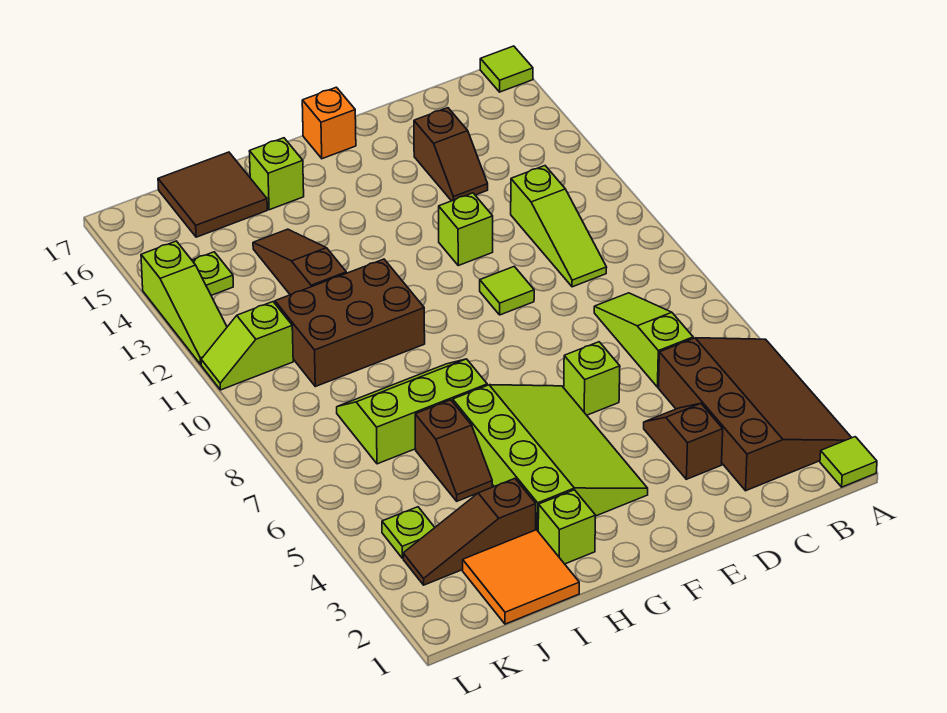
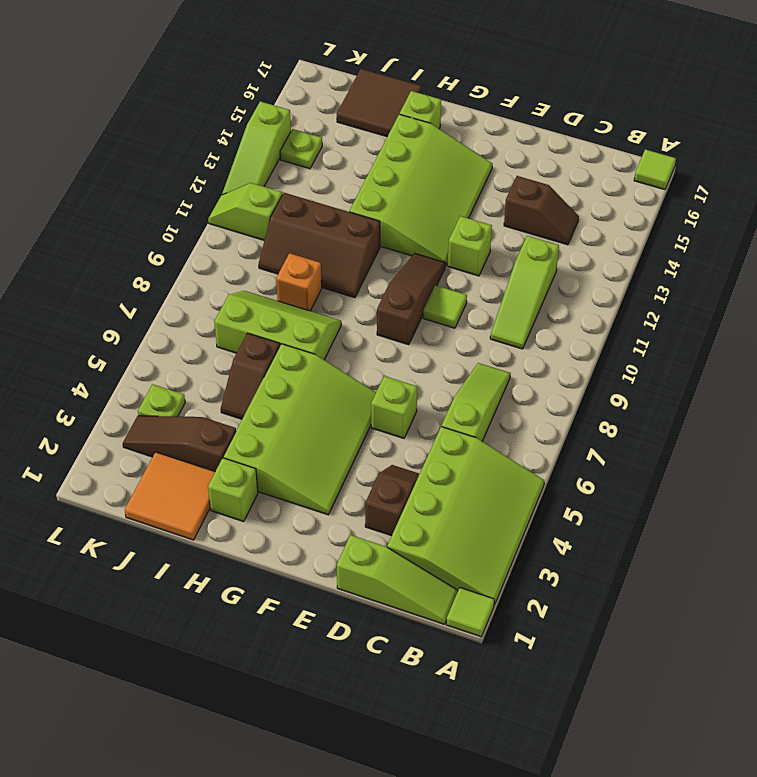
brown slope A2:C5 level 1 top C -> lime slope A2:C5 level 1 top C
none -> lime slope B1:D1 level 1 top D
brown slope D14:D15 level 1 top 15 -> brown slope C14:D14 level 1 top D
none -> lime slope F12:H15 level 1 top H
orange brick F17 level 1 -> orange brick I9 level 1
brown brick H10:J11 level 1 -> brown slope H10:J11 level 1 top 11
brown slope I12:I14 level 1 top 12 -> brown slope F9:F11 level 1 top 9

